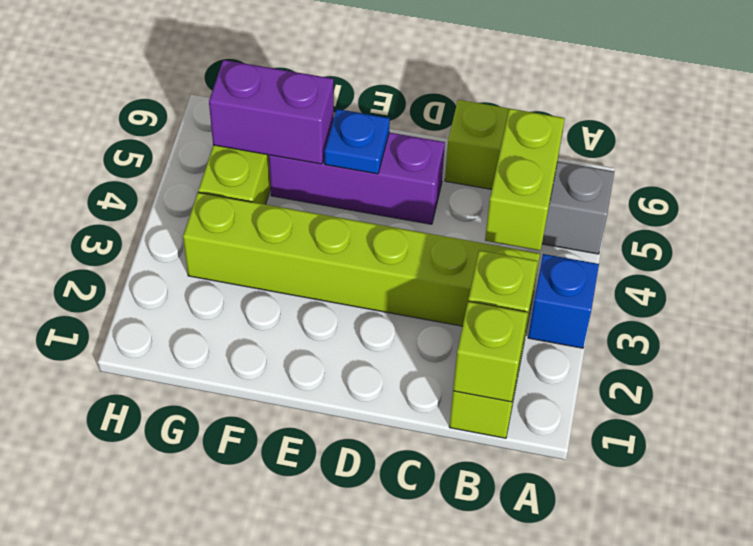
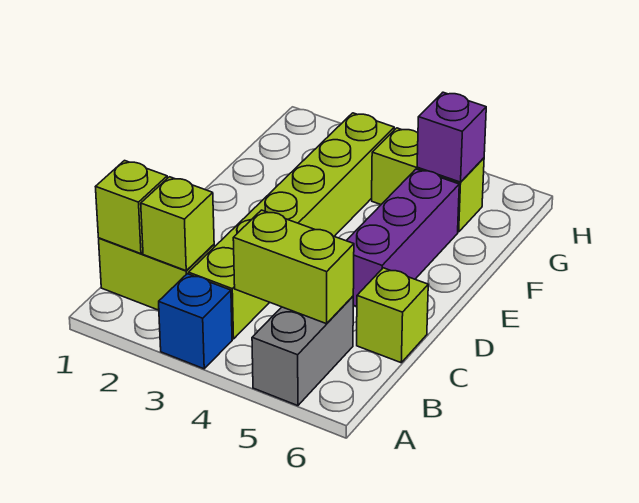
blue plate E5 level 2 -> none
purple brick F5:G5 level 2 -> purple brick G5 level 2

